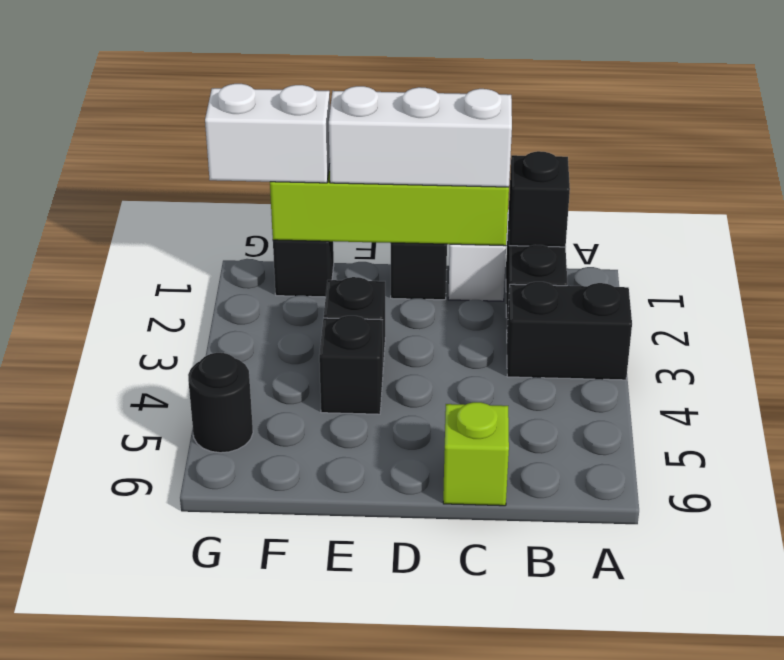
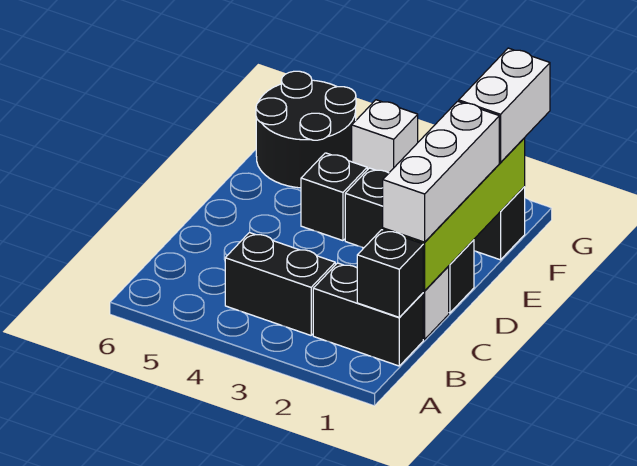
black brick A3:B3 level 1 -> black brick B3:B4 level 1
lime brick C6 level 1 -> none
none -> white brick G4 level 1
black round brick G5 level 1 -> black round brick F5:G6 level 1

